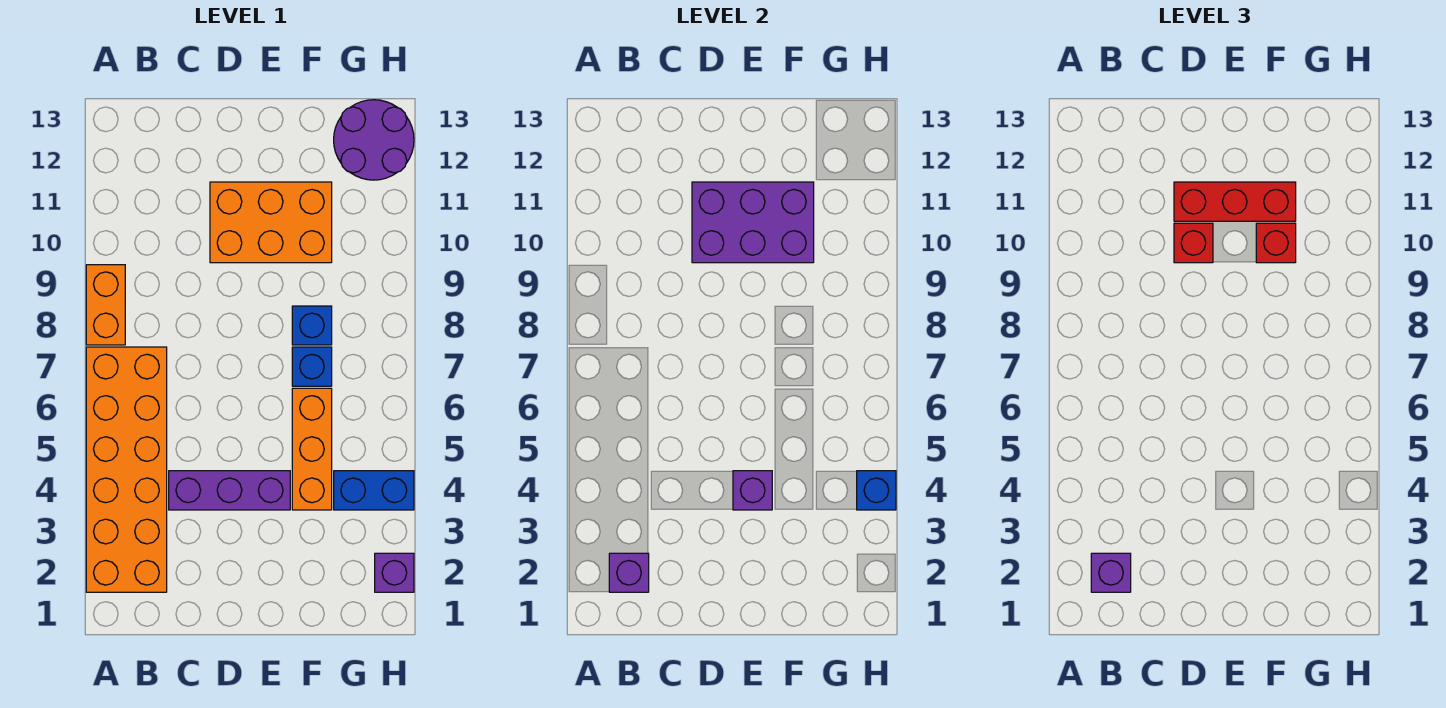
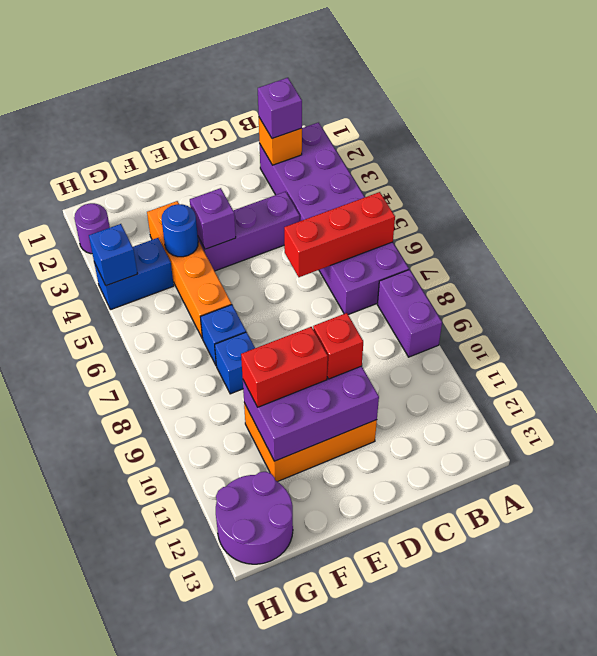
orange brick A2:B7 level 1 -> purple brick A2:B7 level 1
orange brick A8:A9 level 1 -> purple brick A8:A9 level 1
purple brick B2 level 2 -> orange brick B2 level 2
red brick D11:F11 level 3 -> red brick A6:C6 level 2
orange brick F4:F6 level 1 -> orange brick F3:F6 level 1
none -> blue round brick F4 level 2
red brick F10 level 3 -> red brick E10:F10 level 3
purple brick H2 level 1 -> purple round brick H2 level 1

